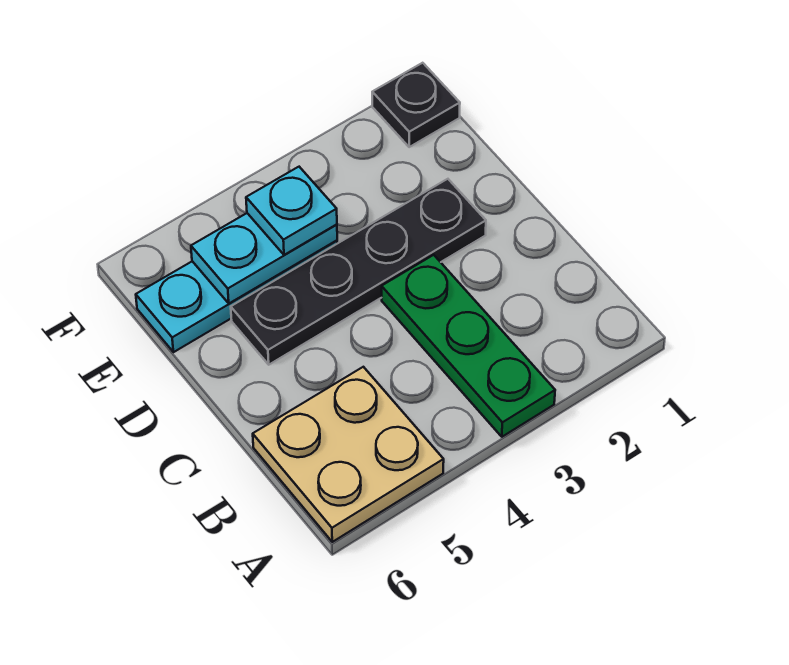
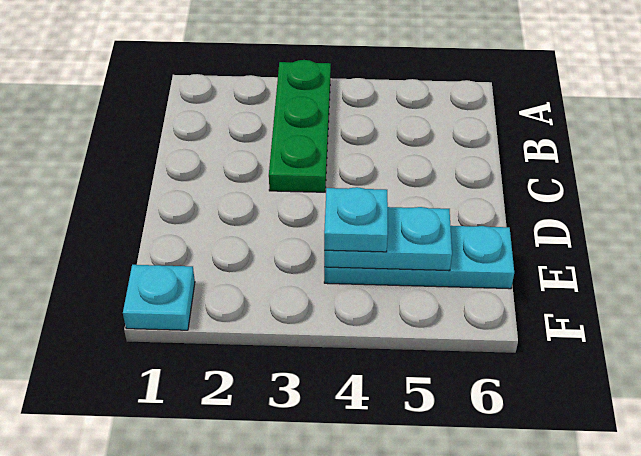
tan plate A5:B6 level 1 -> none
black plate D2:D5 level 1 -> none
black plate F1 level 1 -> cyan plate F1 level 1

